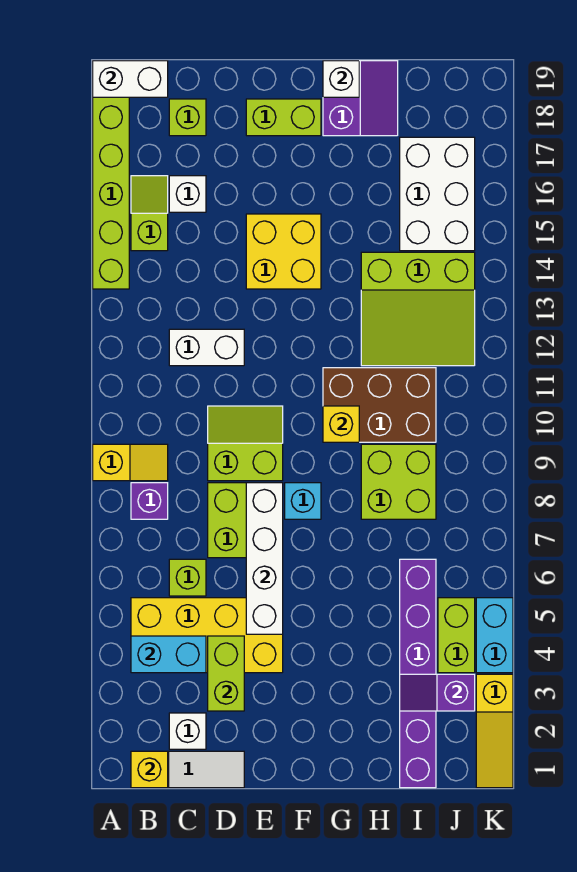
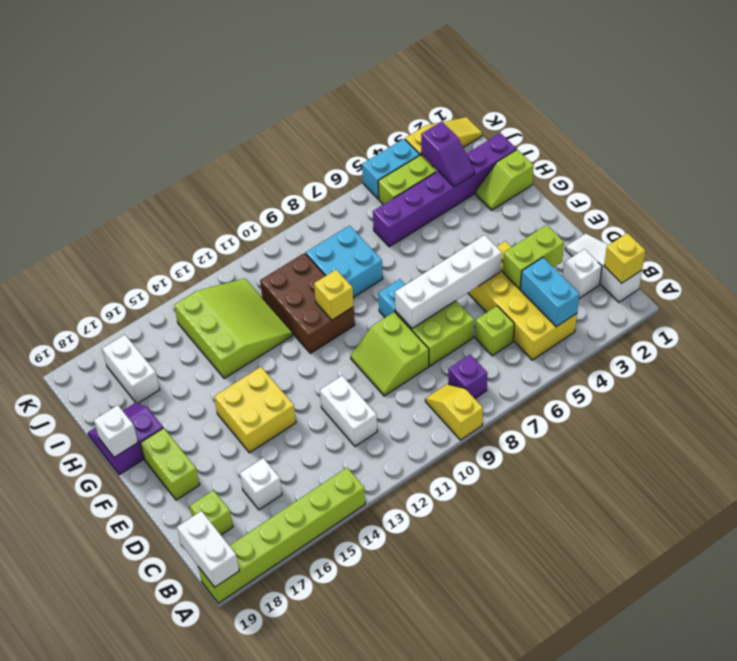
lime slope B15:B16 level 1 top 15 -> lime slope H1:H2 level 1 top 1
lime brick H8:I9 level 1 -> cyan brick H8:I9 level 1
white brick I15:J17 level 1 -> white brick I17:J17 level 1

